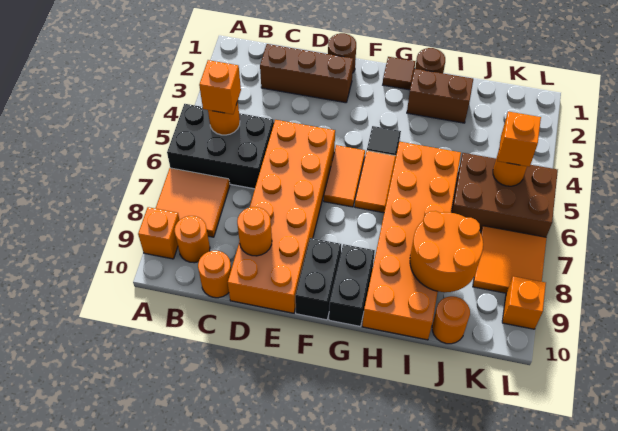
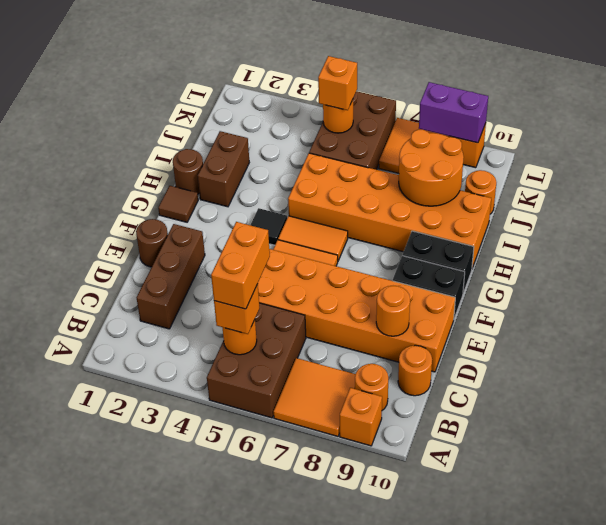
black brick A5:C6 level 1 -> brown brick A5:C6 level 1
none -> orange brick B5:C5 level 4
none -> purple brick L8:L9 level 2

